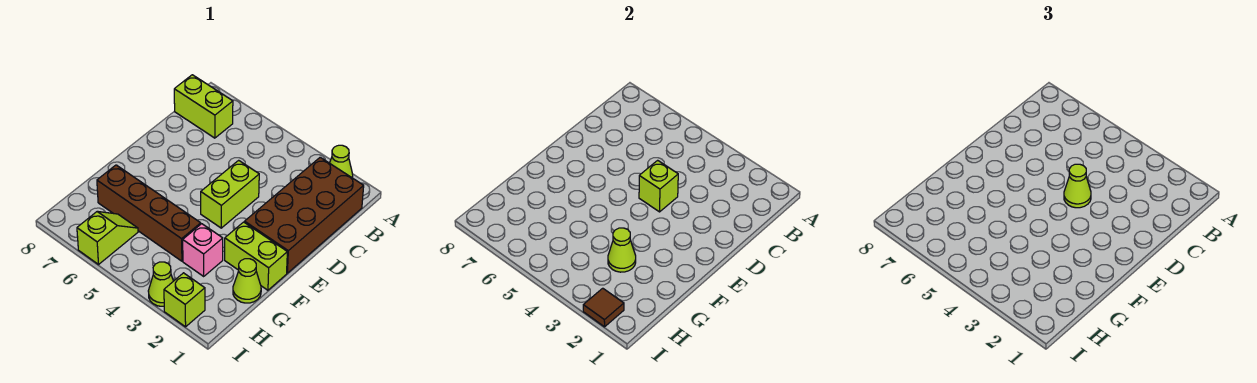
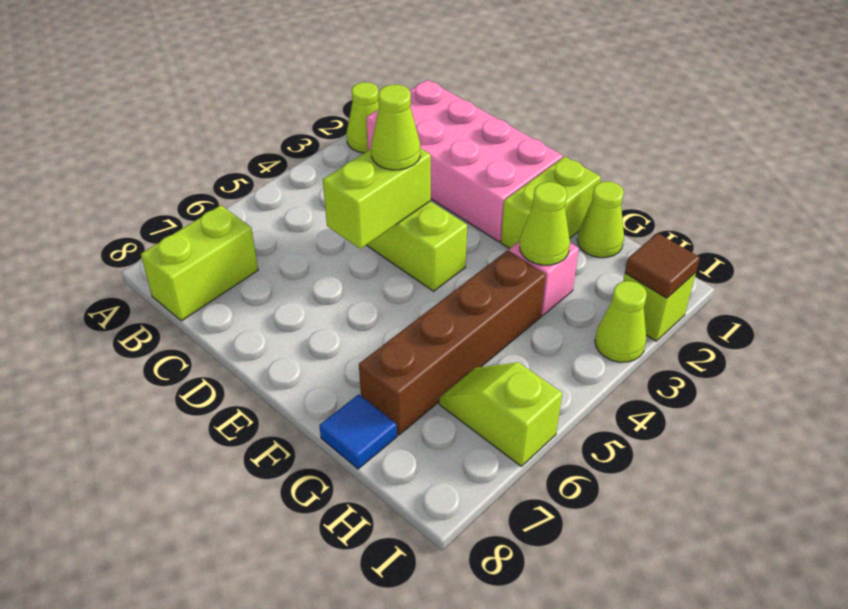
brown brick B1:E2 level 1 -> pink brick B1:E2 level 1
lime brick D4 level 2 -> lime brick D4:D5 level 2
none -> blue tile G8 level 1

